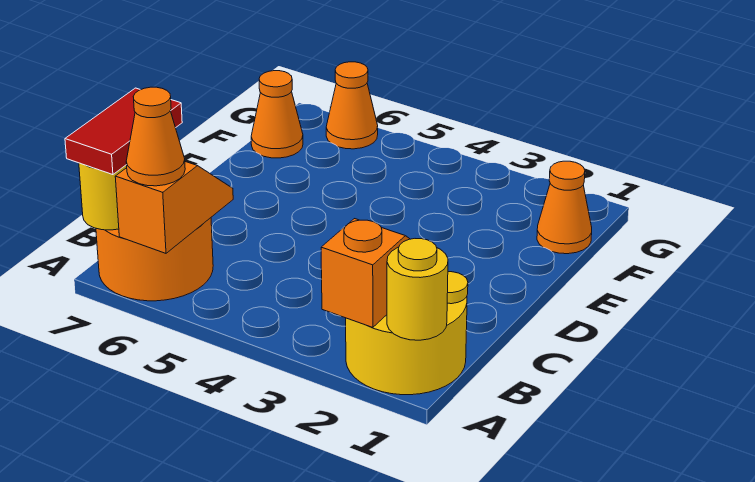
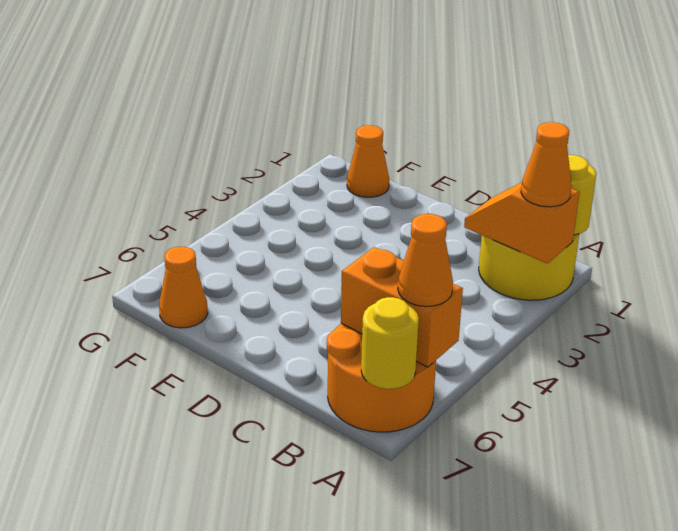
orange slope A6:B6 level 2 top A -> orange brick A6:B6 level 2
red tile A7:B7 level 3 -> none
orange cone G6 level 1 -> orange cone A2 level 3

